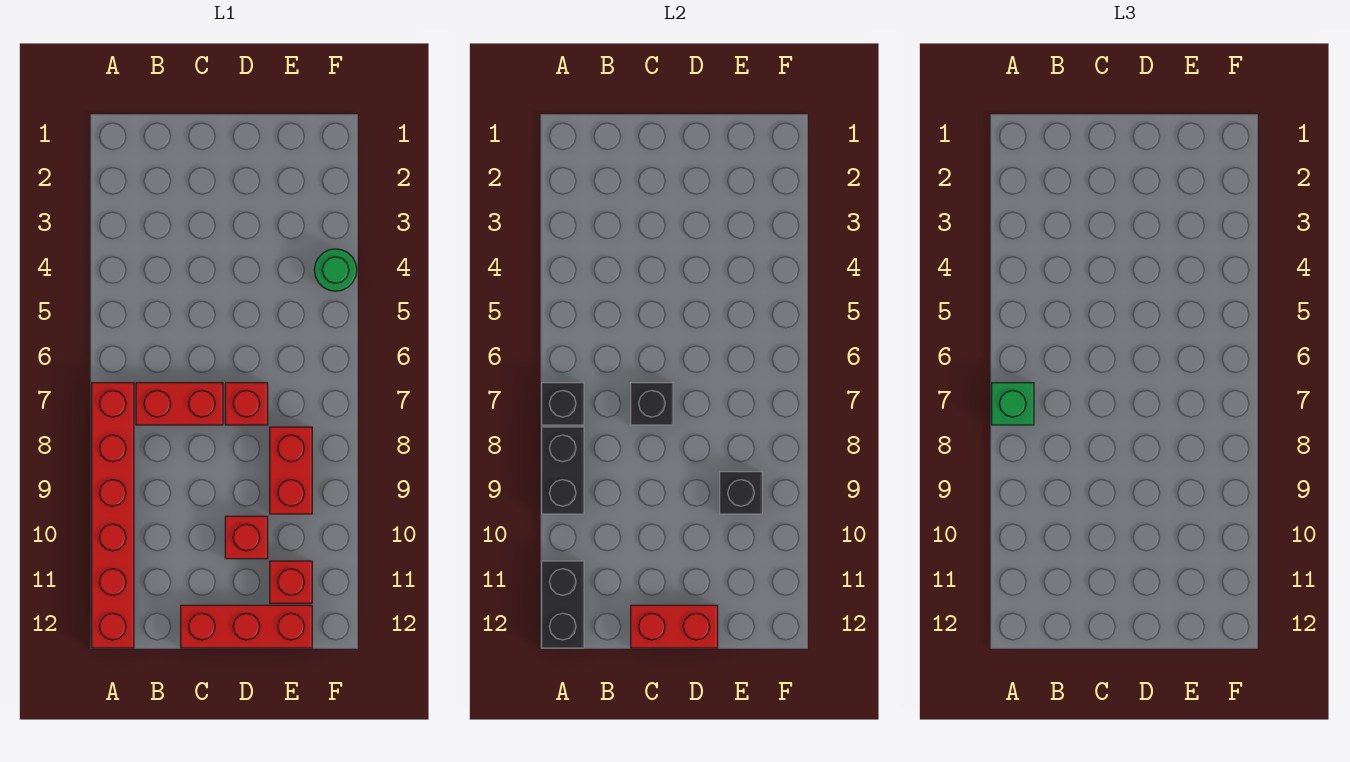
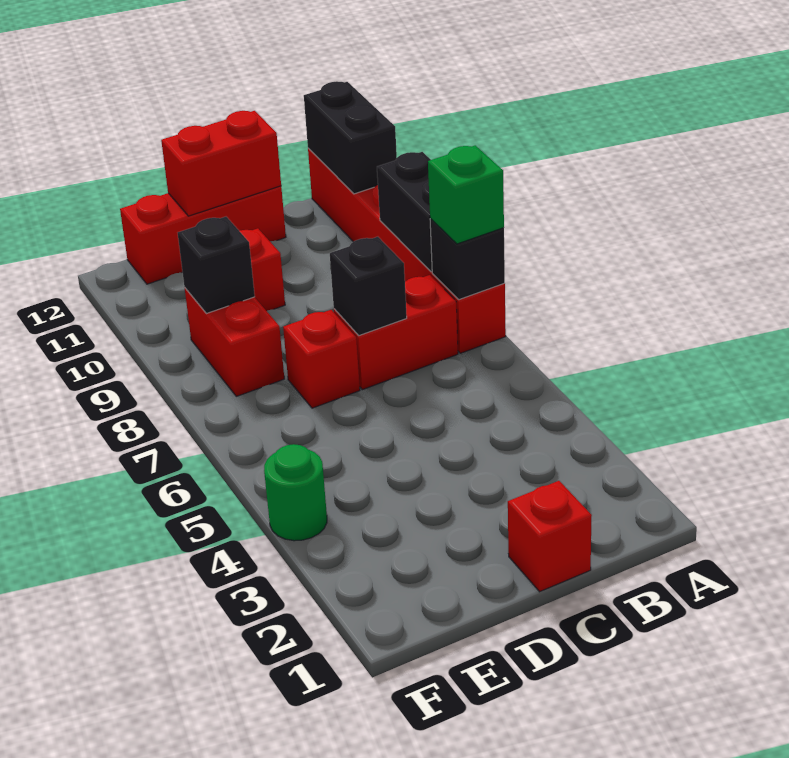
red brick E11 level 1 -> red brick C1 level 1

